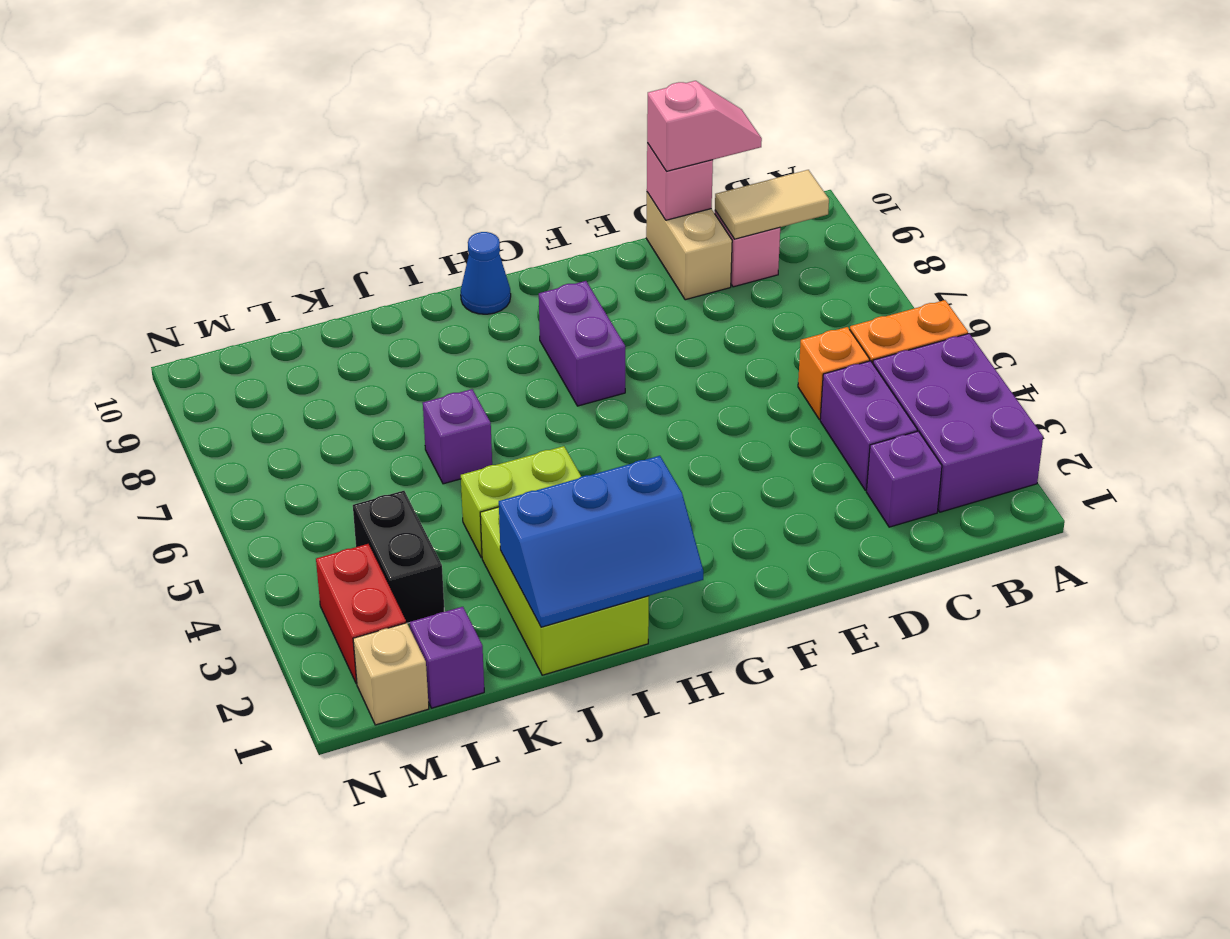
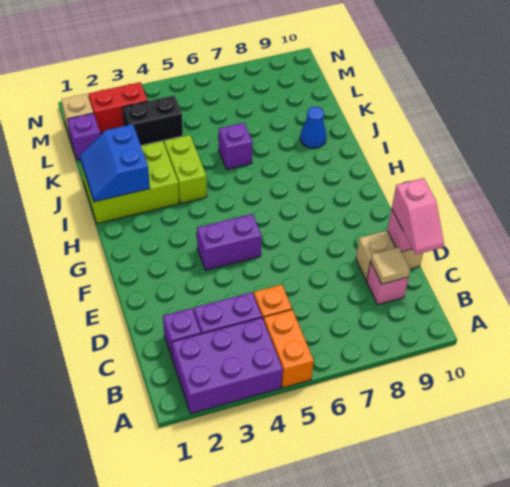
tan tile B9:C9 level 2 -> tan tile C9 level 2
purple brick G7:G8 level 1 -> purple brick F4:F5 level 1
blue slope H1:J2 level 2 top 2 -> blue slope I1:J2 level 2 top 2
blue cone H10 level 1 -> blue cone J9 level 1

